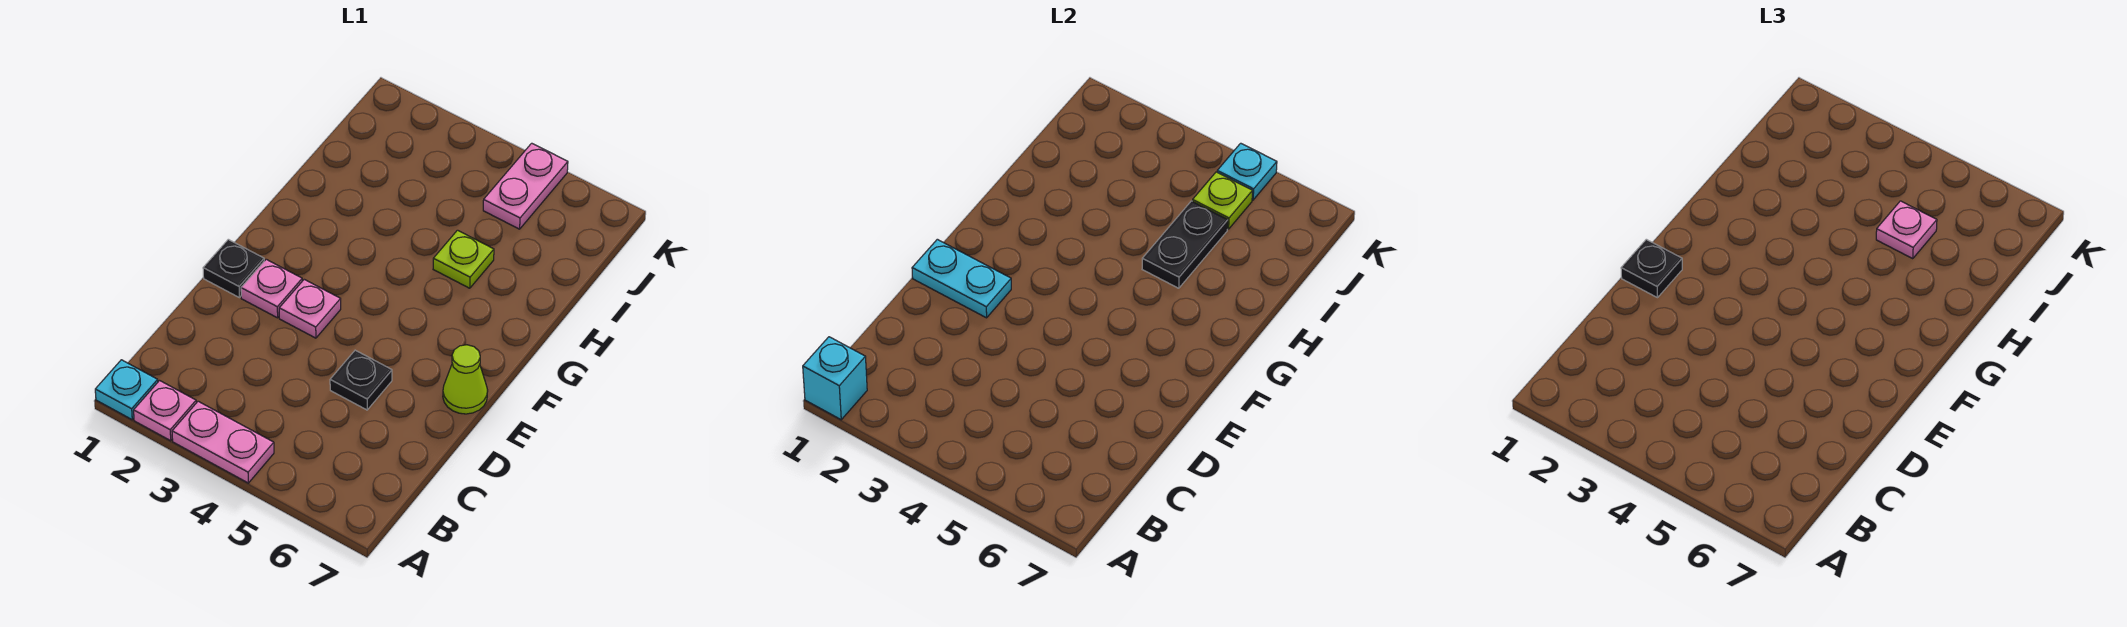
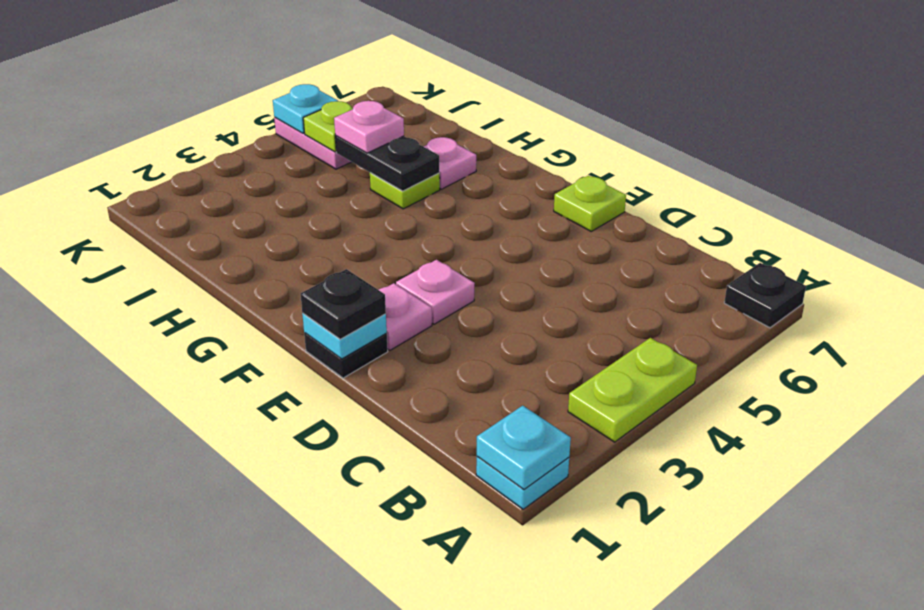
cyan brick A1 level 2 -> cyan plate A1 level 2
pink plate A2 level 1 -> pink plate H6 level 1
pink plate A3:A4 level 1 -> lime plate A3:A4 level 1
black plate D5 level 1 -> black plate A7 level 1
cyan plate E1:E2 level 2 -> cyan plate E1 level 2
lime cone E7 level 1 -> lime plate E7 level 1

